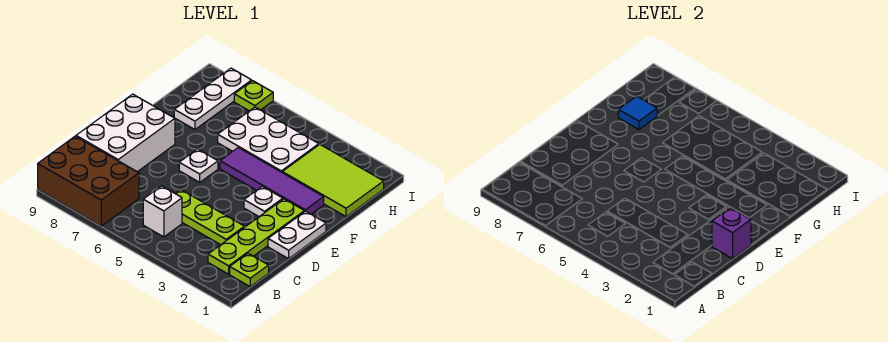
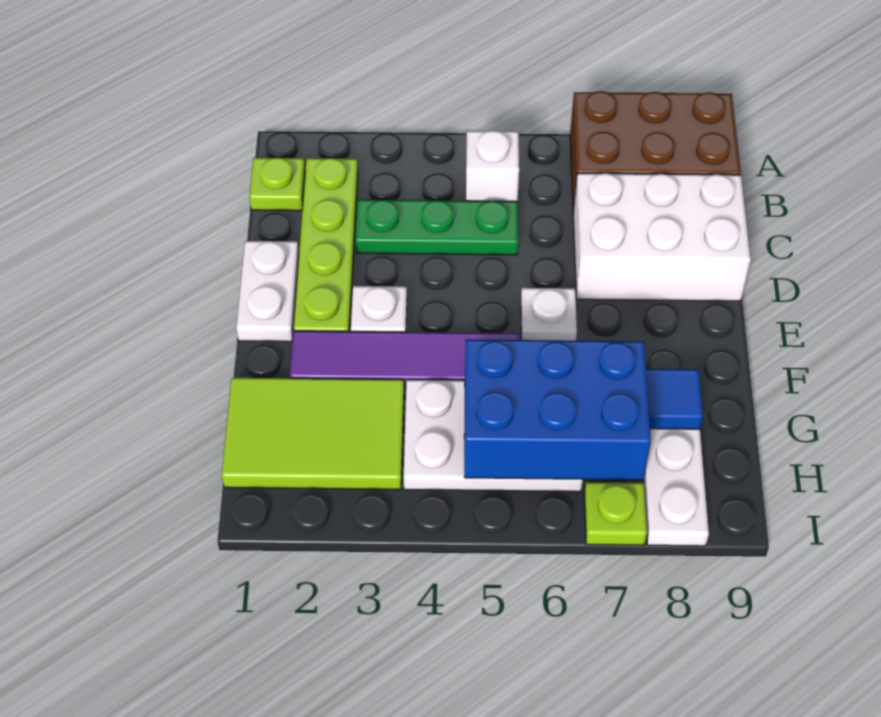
lime plate C3:C5 level 1 -> green plate C3:C5 level 1
white brick C8:E9 level 1 -> white brick C7:D9 level 1
purple brick D1 level 2 -> none
none -> blue brick G5:H7 level 2

